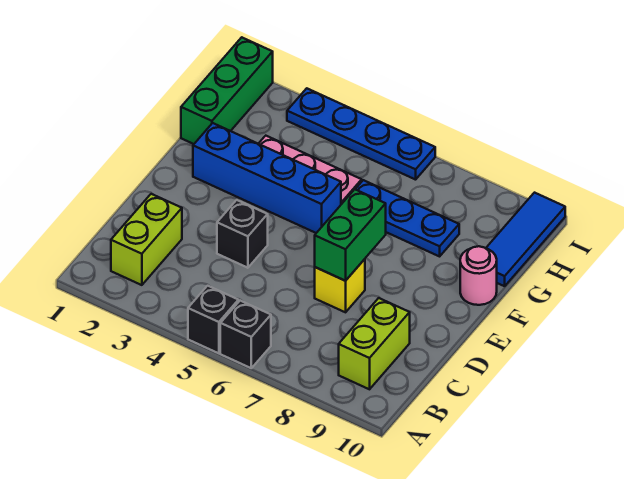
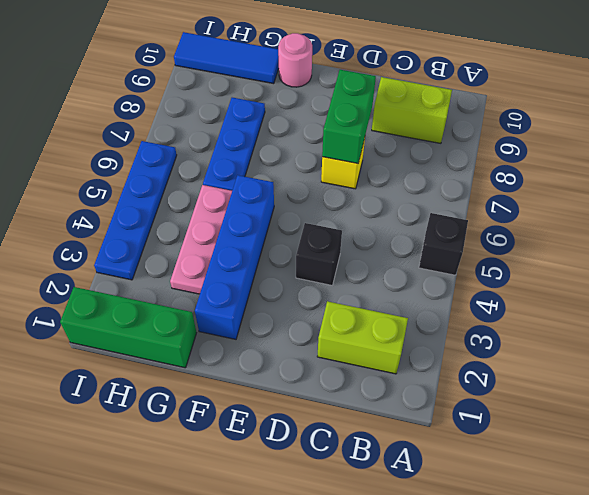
black brick A6 level 1 -> none
green brick D7:E7 level 2 -> green brick D7:D8 level 2

